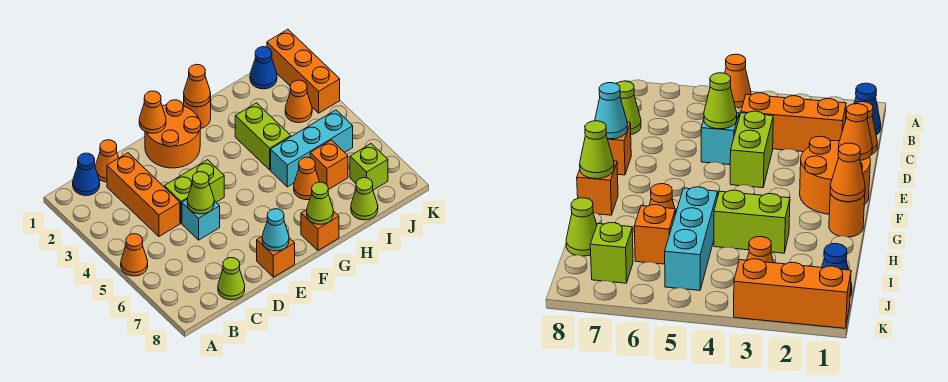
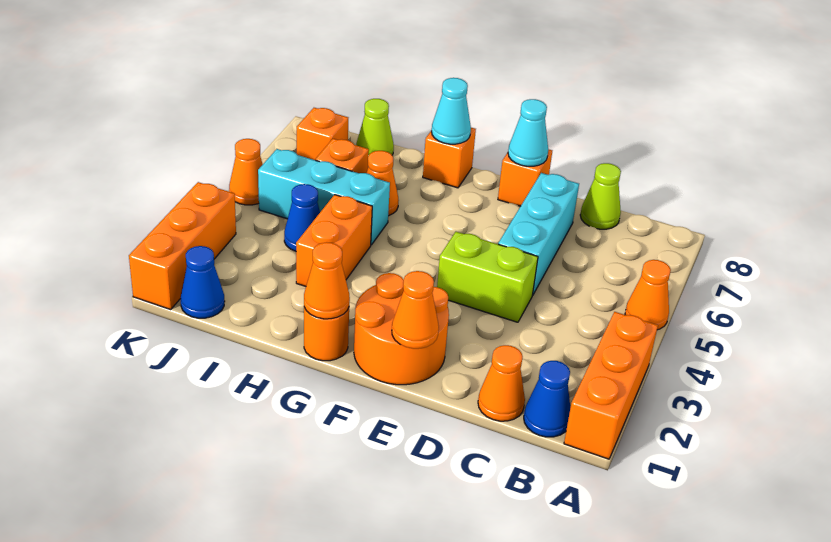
orange brick C2:C4 level 1 -> orange brick A1:A3 level 1
cyan brick D5 level 1 -> cyan brick D5:D7 level 1
lime cone D5 level 2 -> none
lime cone G8 level 2 -> cyan cone G8 level 2
lime brick H3:H4 level 1 -> orange brick H3:H4 level 1
none -> blue cone I4 level 1
orange cone J3 level 1 -> orange cone K5 level 1
lime brick J7 level 1 -> orange brick J7 level 1

